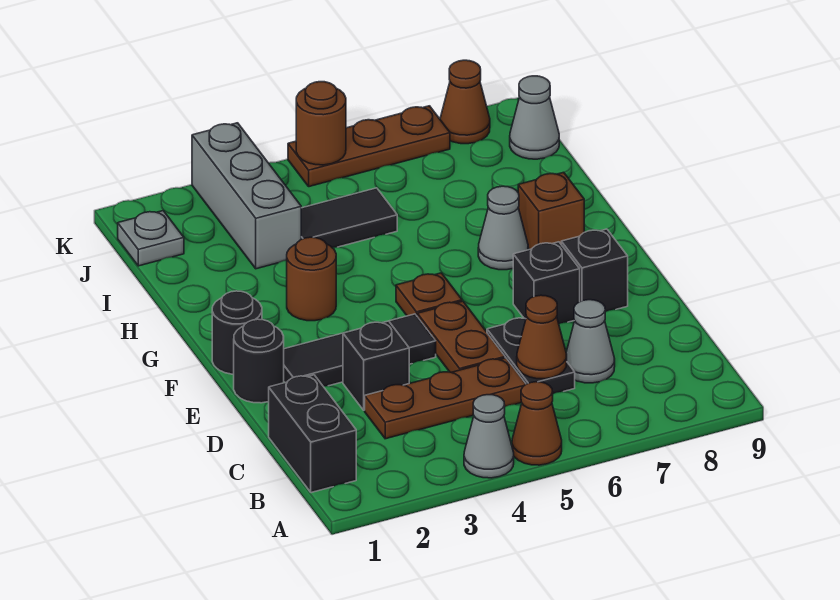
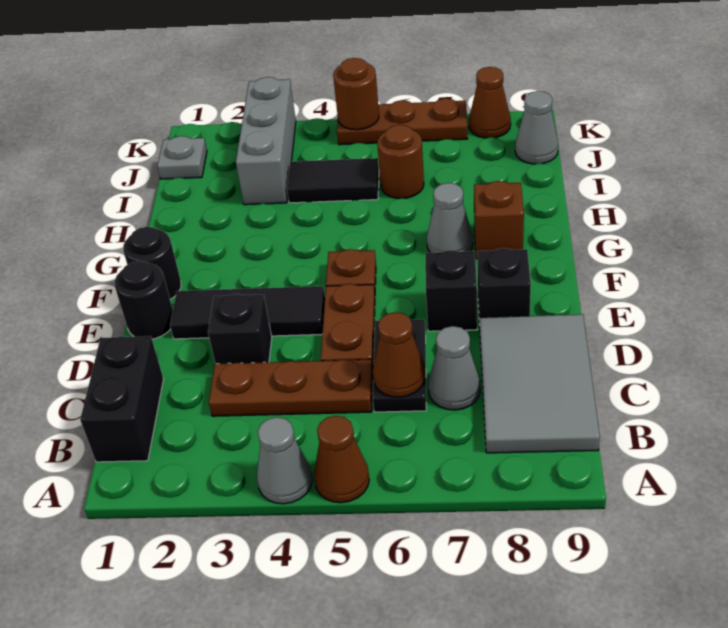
none -> grey tile B8:D9 level 1
brown round brick G3 level 1 -> brown round brick I6 level 1

